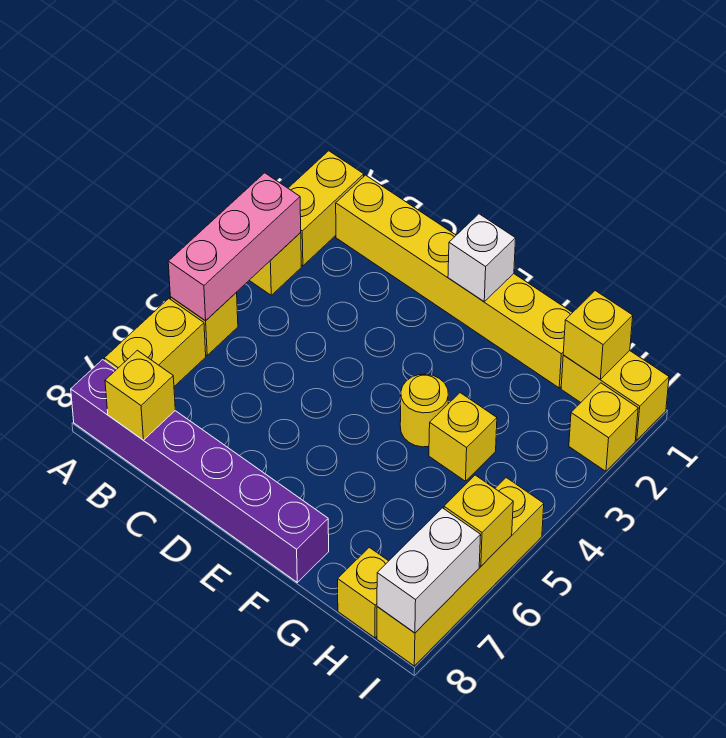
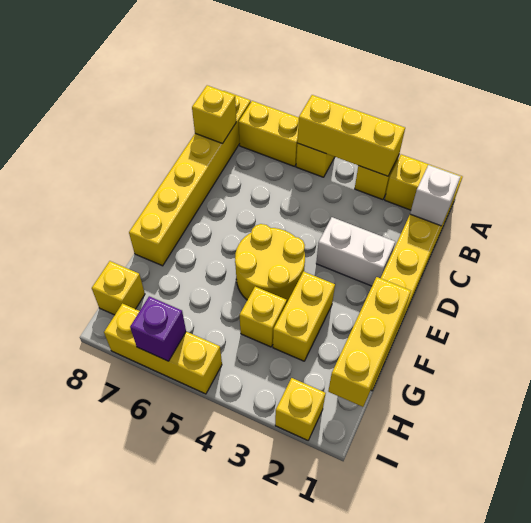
pink brick A3:A5 level 2 -> yellow brick A3:A5 level 2
purple brick A8:F8 level 1 -> yellow brick A8:F8 level 1
white brick E1 level 2 -> white brick B1 level 2
yellow round brick F4 level 1 -> yellow round brick E4:F5 level 1
yellow brick H1:I1 level 1 -> yellow brick F3:G3 level 1
yellow brick H1 level 2 -> yellow brick F1:H1 level 2
yellow brick I5:I8 level 1 -> yellow brick I5:I7 level 1
yellow brick I6 level 2 -> purple brick I6 level 2
white brick I7:I8 level 2 -> white brick D2:D3 level 1

